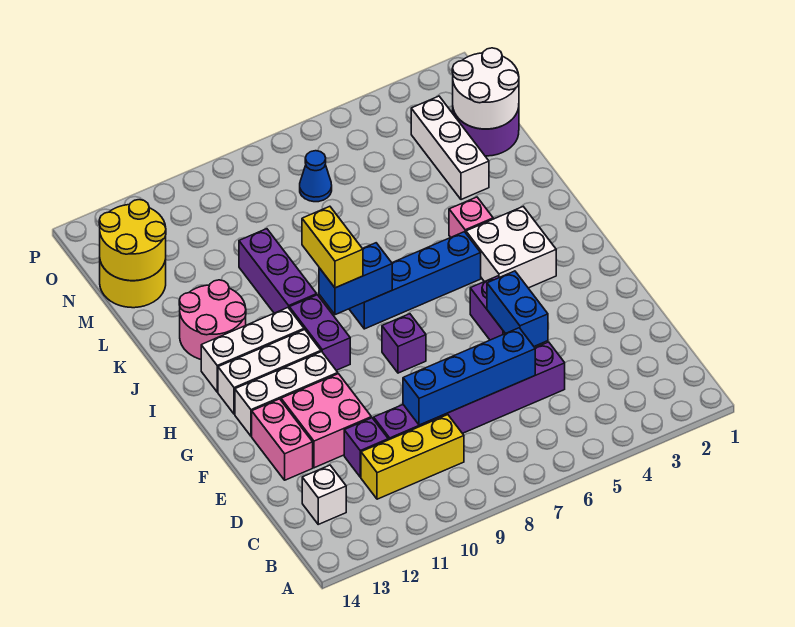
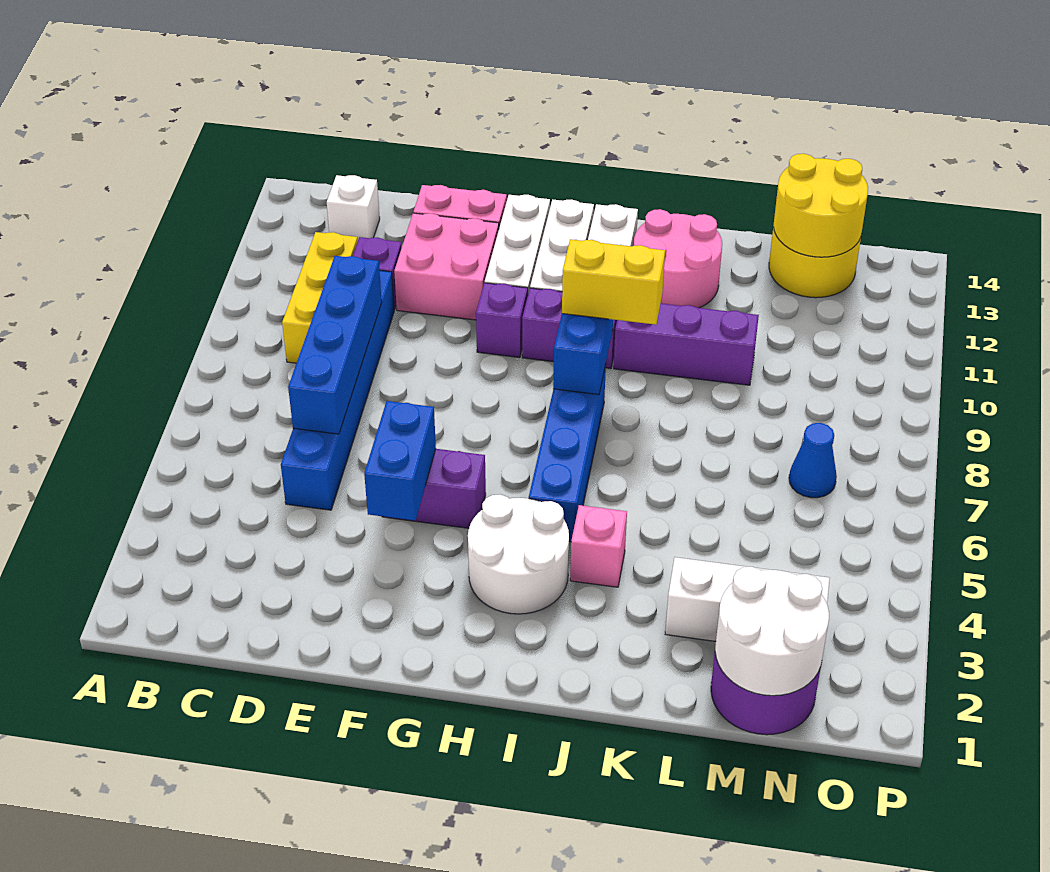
purple brick D5:D10 level 1 -> blue brick D5:D10 level 1
blue brick E5:F5 level 2 -> blue brick F4:F5 level 2
purple brick G8 level 1 -> purple brick G10 level 1
white brick H3:I4 level 1 -> white round brick H3:I4 level 1

